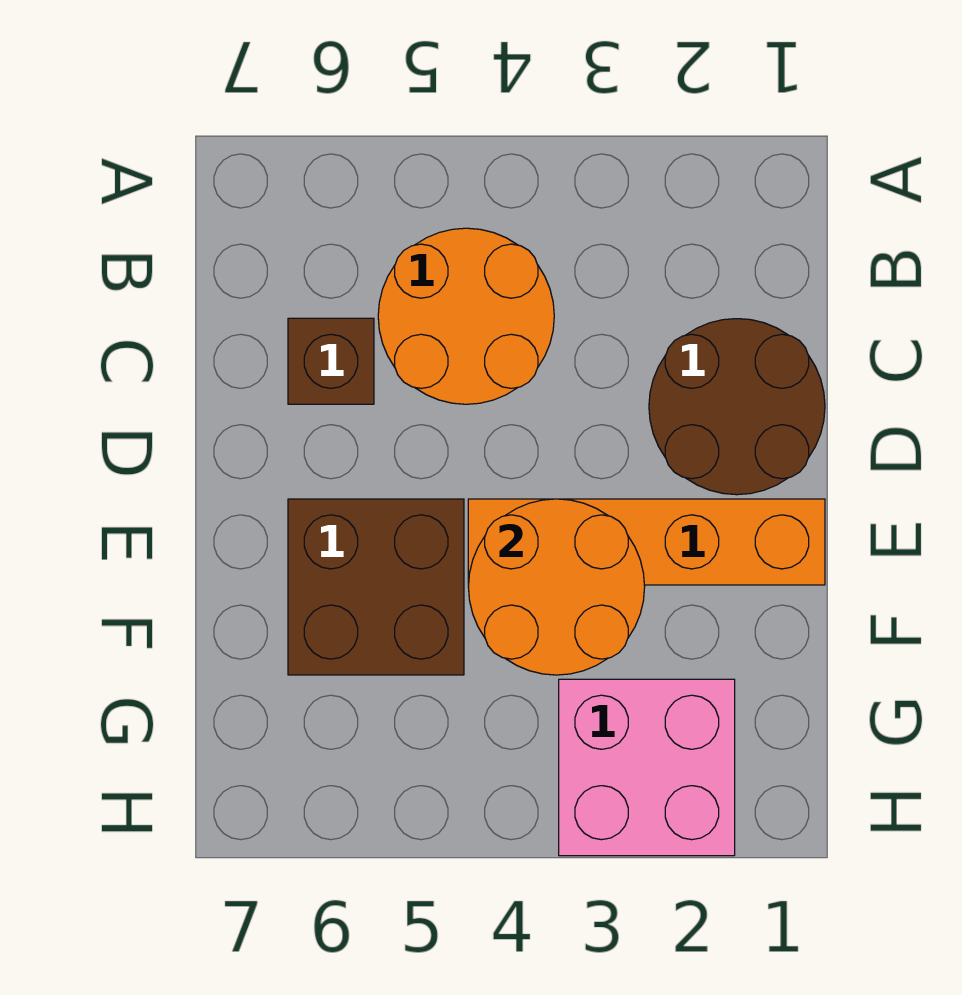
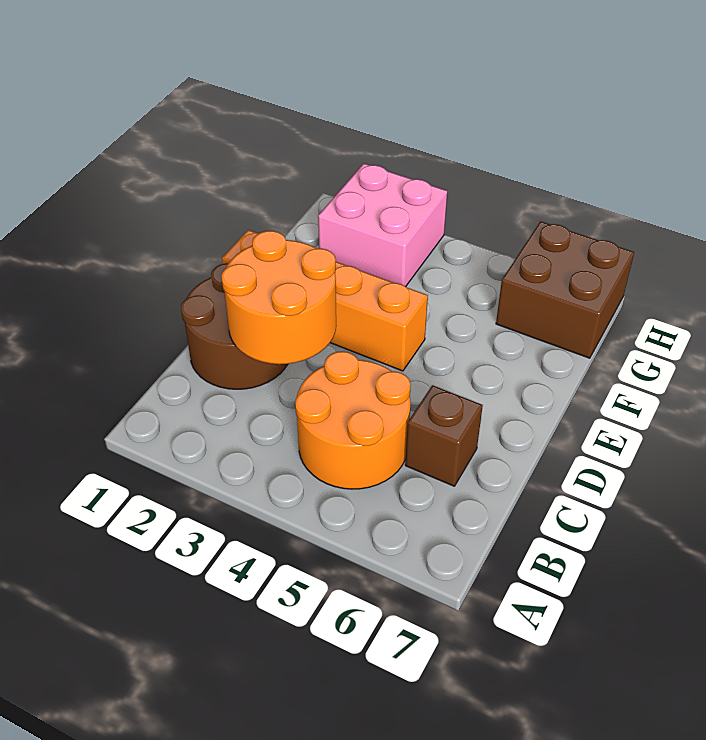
orange round brick E3:F4 level 2 -> orange round brick C2:D3 level 2
brown brick E5:F6 level 1 -> brown brick G6:H7 level 1

